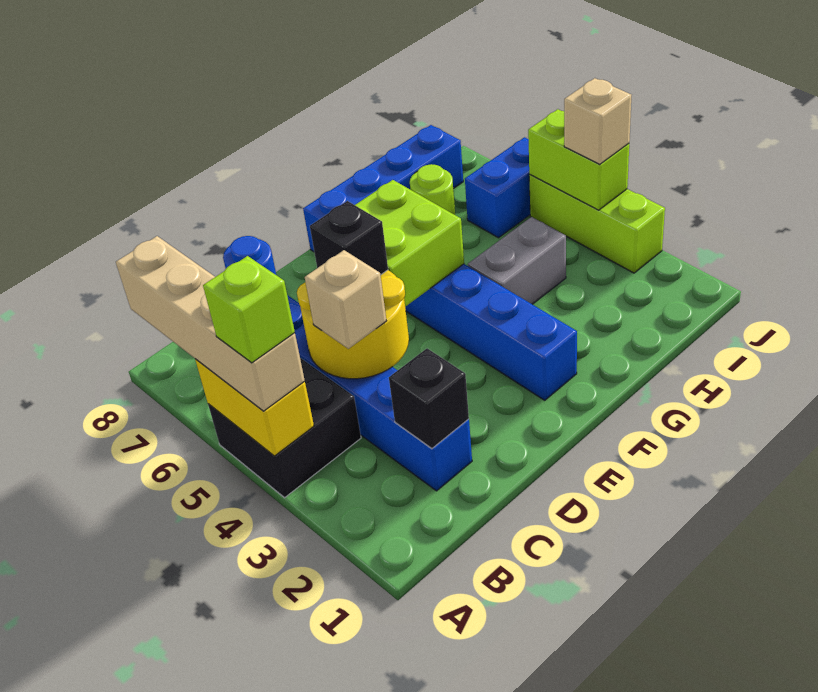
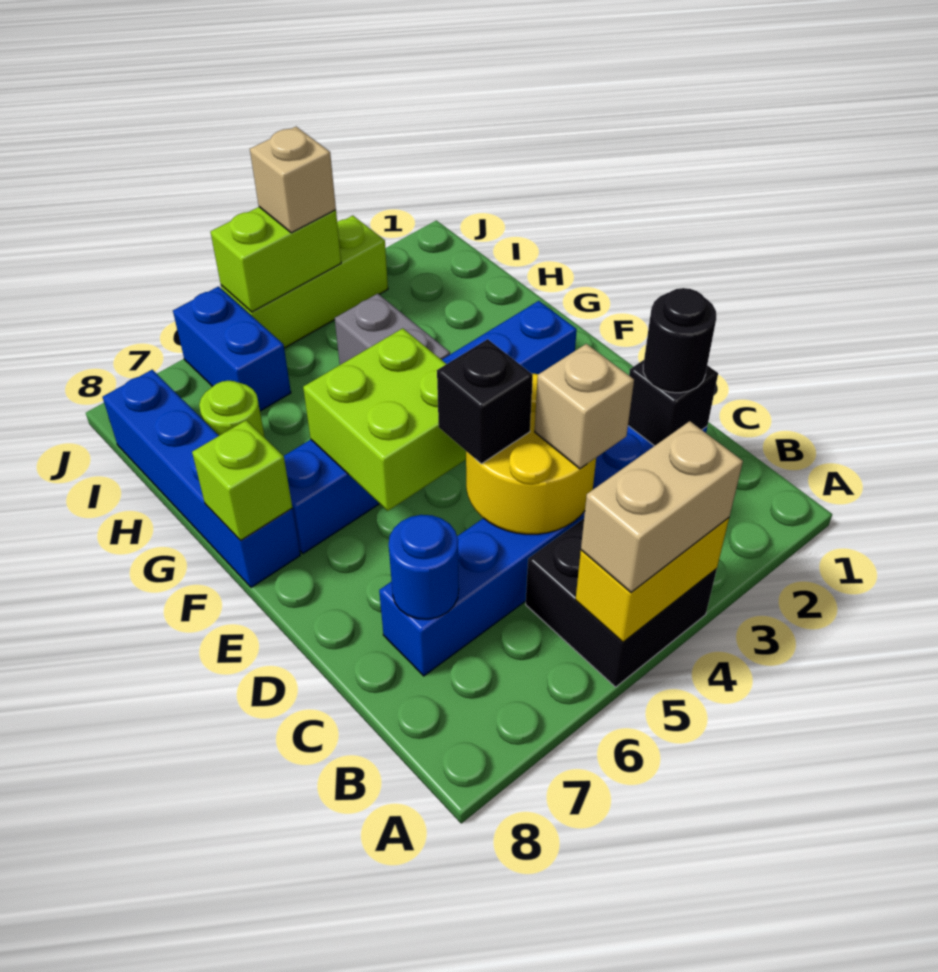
tan brick A4:A7 level 3 -> tan brick A4:A5 level 3
lime brick A4 level 4 -> lime brick F8 level 2
none -> black round brick C2 level 3

